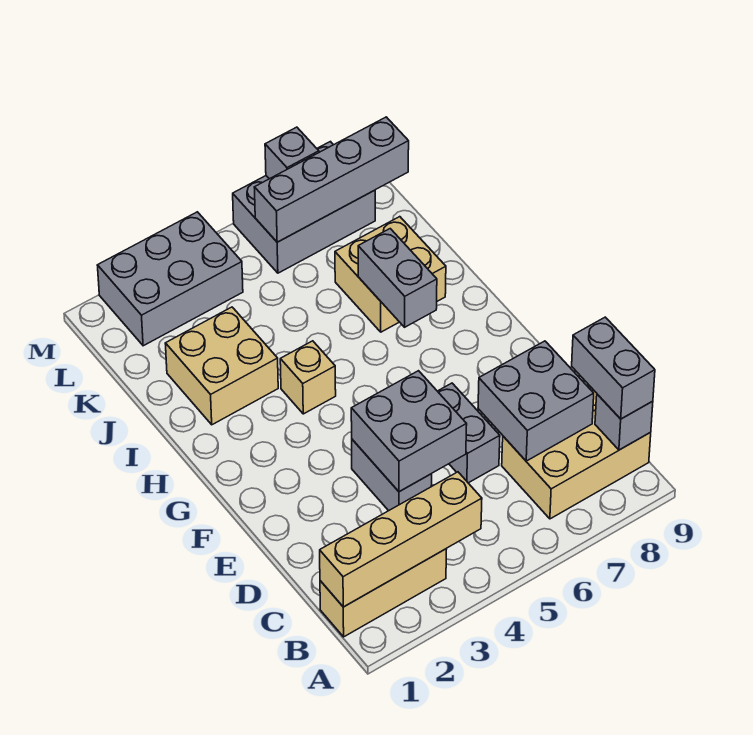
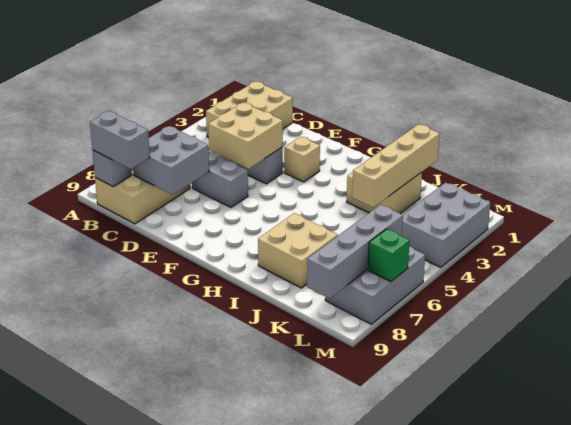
tan brick B1:B3 level 1 -> tan brick B1:C3 level 1
tan brick B1:B4 level 2 -> tan brick J1:J4 level 2
grey brick D4:E5 level 2 -> tan brick D4:E5 level 2
tan brick H4 level 1 -> tan brick F3 level 1
grey brick H7:I7 level 2 -> none
grey brick M7 level 2 -> green brick M7 level 2

